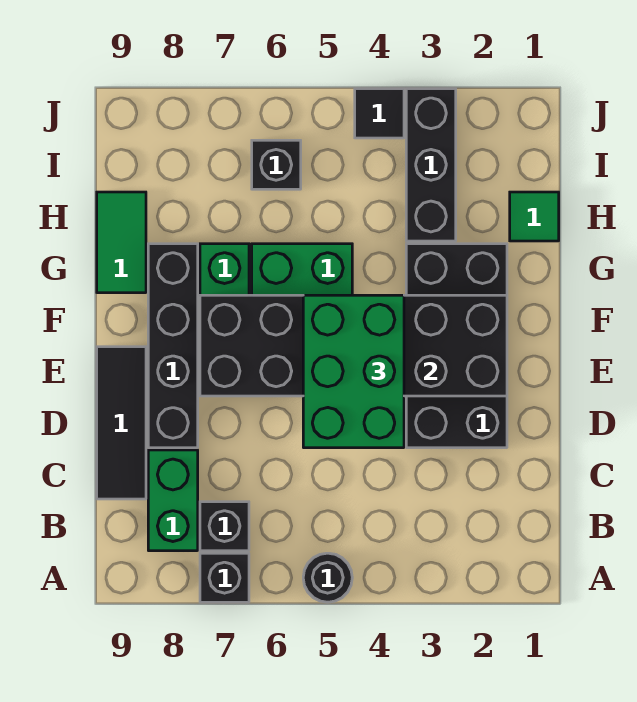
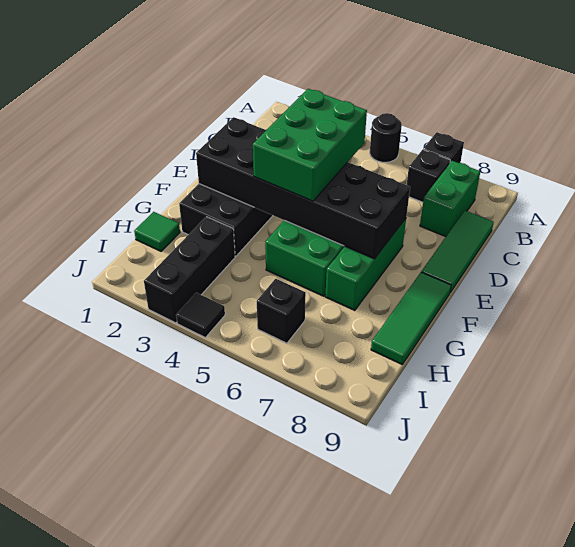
black tile C9:E9 level 1 -> green tile C9:E9 level 1
black brick D8:G8 level 1 -> none
green tile G9:H9 level 1 -> green tile F9:H9 level 1

